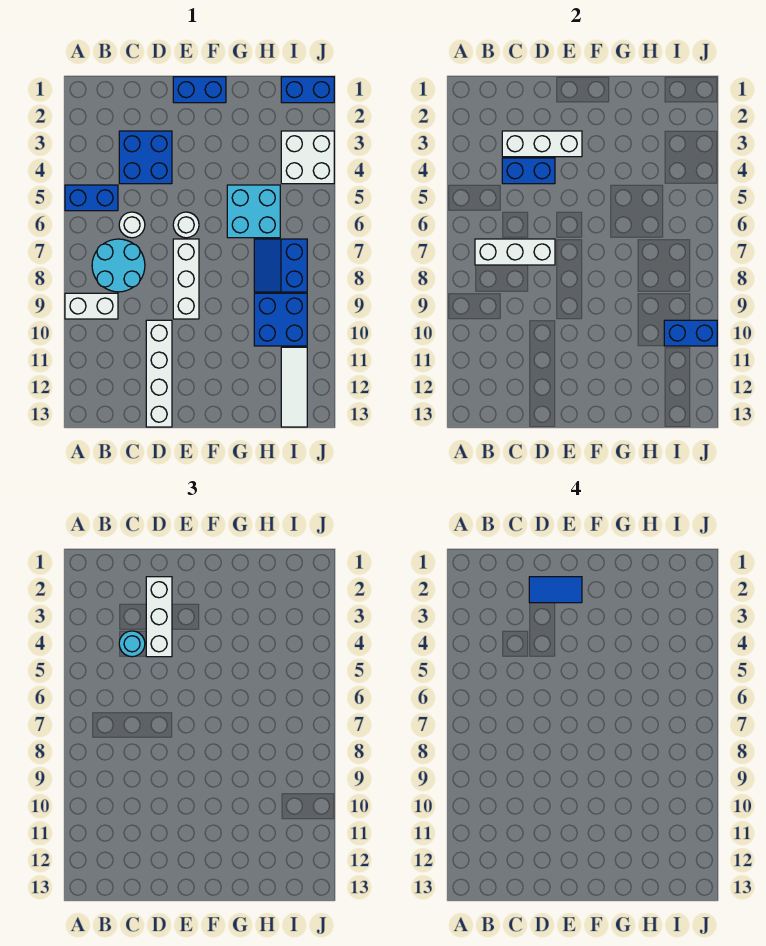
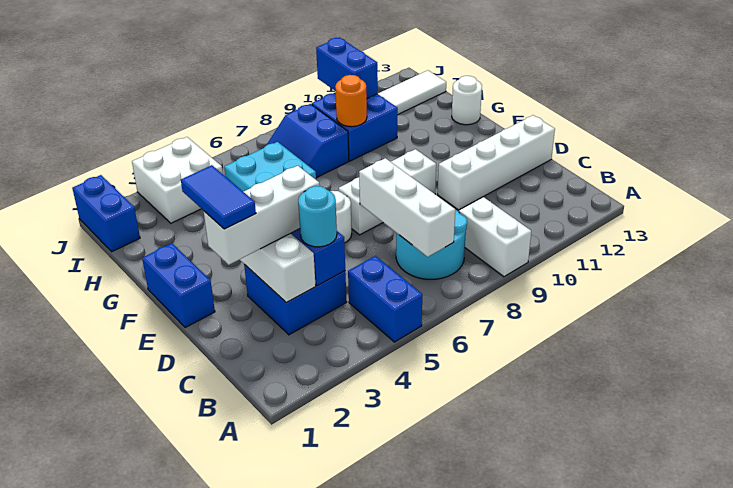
white round brick C6 level 1 -> white round brick G13 level 1
blue slope H7:I8 level 1 top I -> blue slope H7:I8 level 1 top 8
none -> orange round brick H9 level 2

